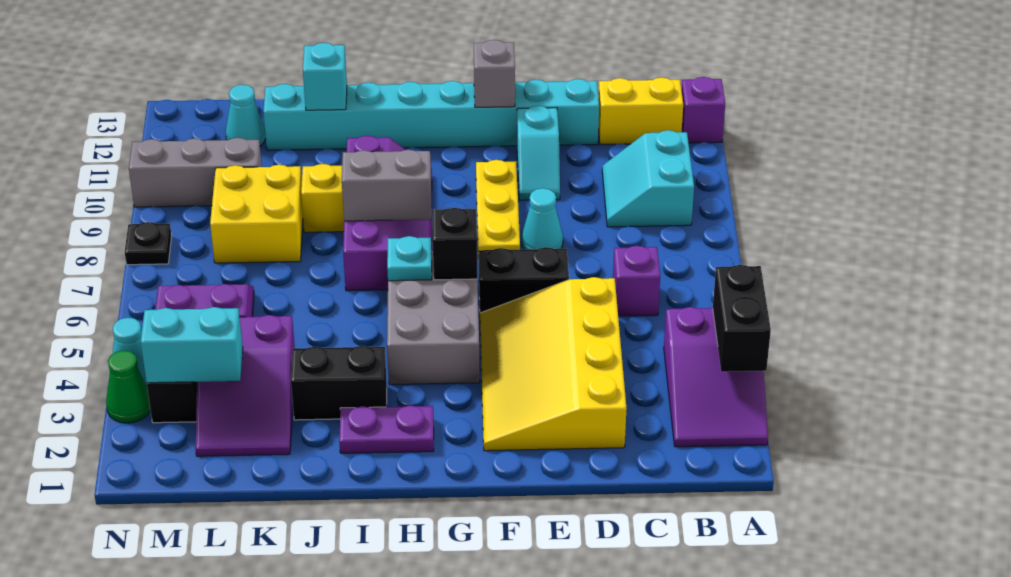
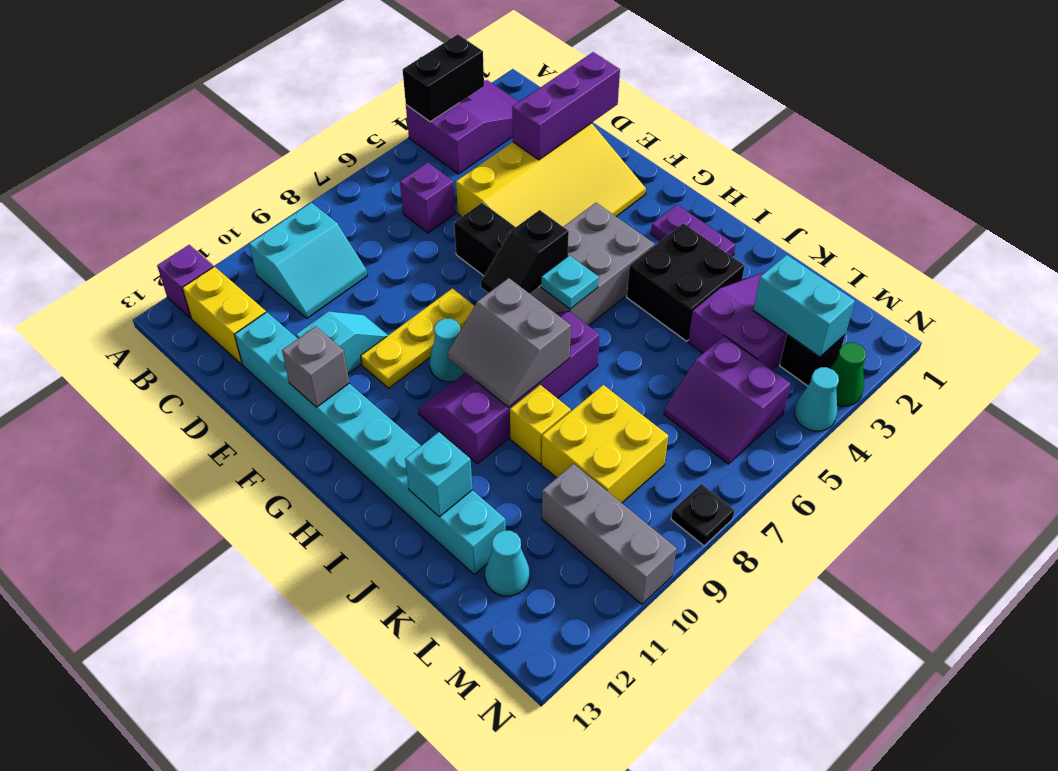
none -> purple brick D1:D3 level 2
cyan cone E8 level 1 -> cyan cone G9 level 1
black brick I3:J3 level 1 -> black brick I3:J4 level 1

